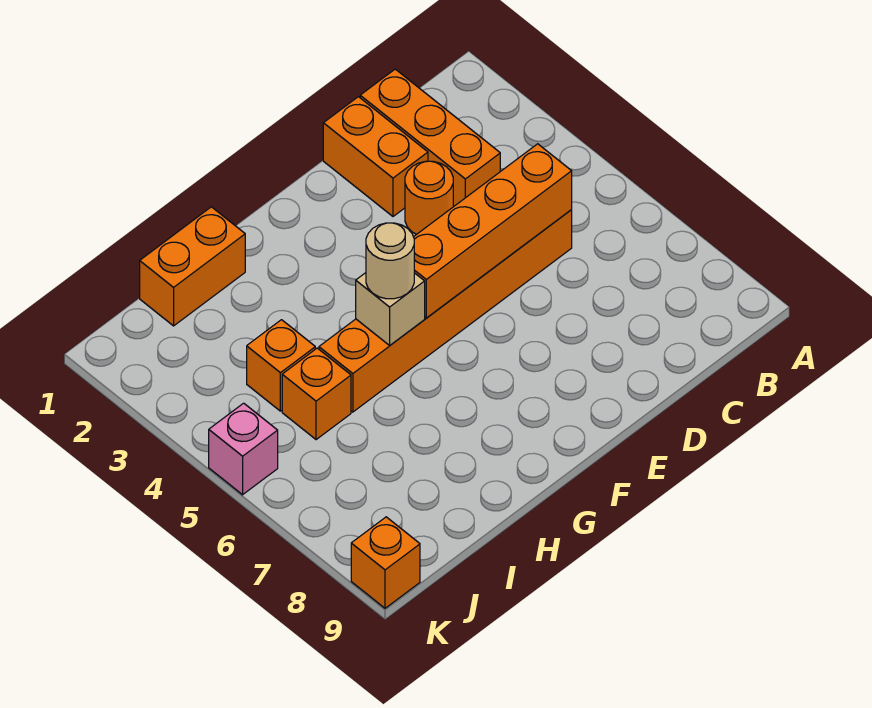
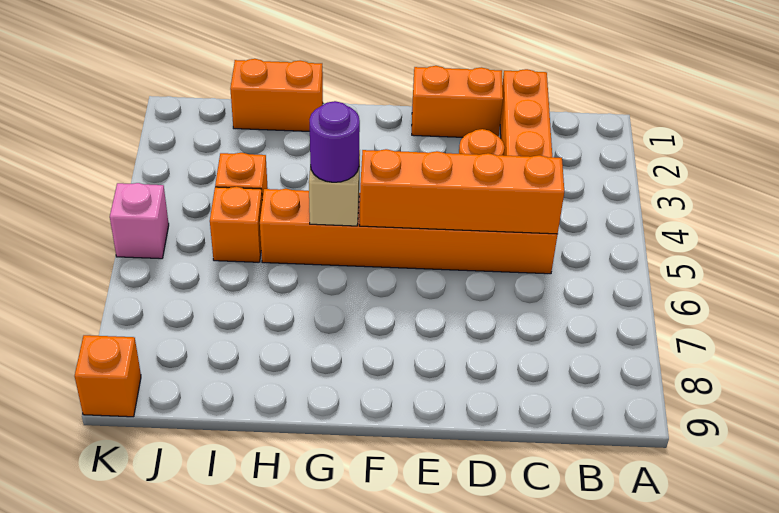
orange brick D1:D2 level 1 -> orange brick D1:E1 level 1
tan round brick G5 level 3 -> purple round brick G5 level 3

